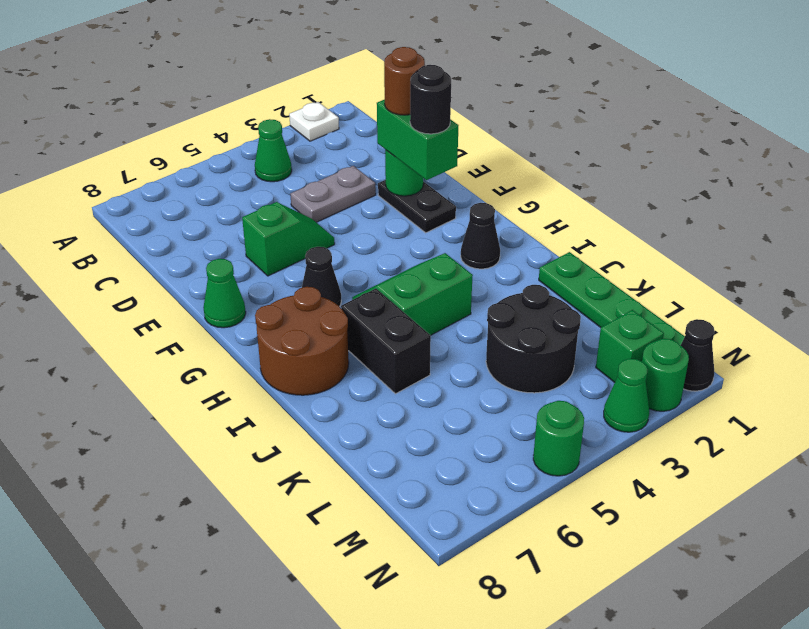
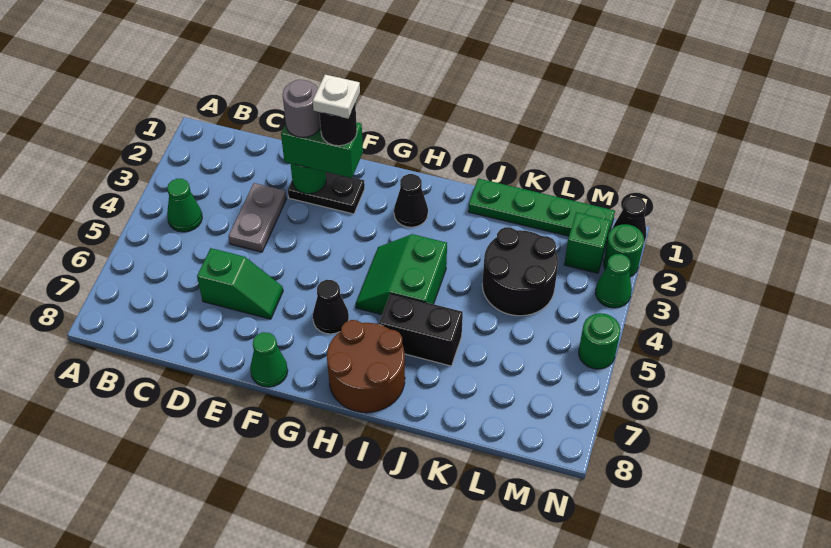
white plate A2 level 1 -> white plate F2 level 5
brown round brick E2 level 4 -> grey round brick E2 level 4
green slope E5:E6 level 1 top 6 -> green slope D6:E6 level 1 top D

